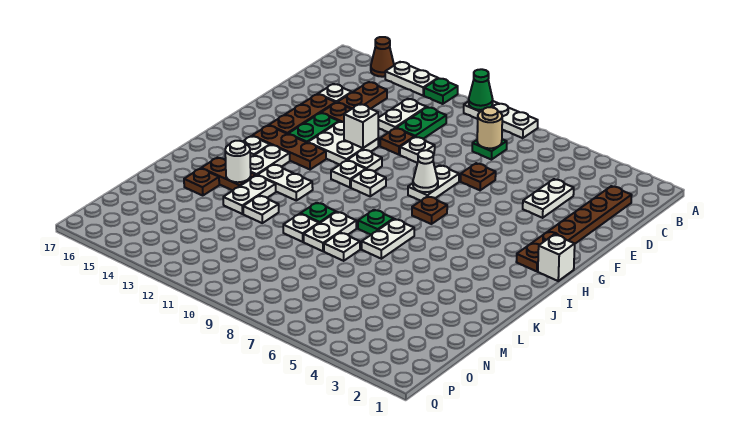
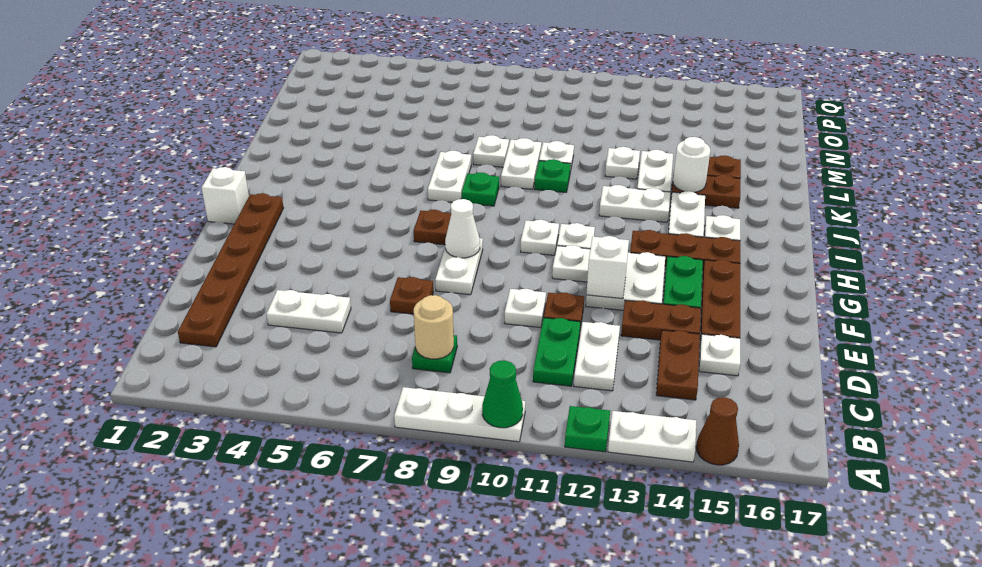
white plate D4:E4 level 1 -> white plate D4:D5 level 1

